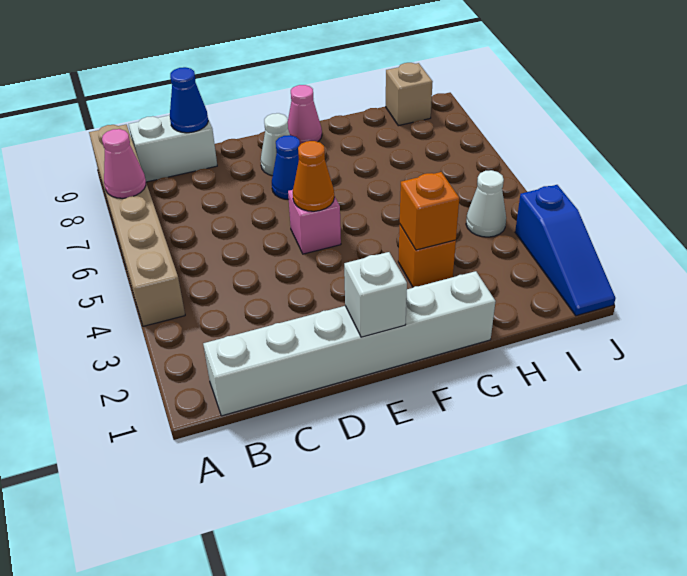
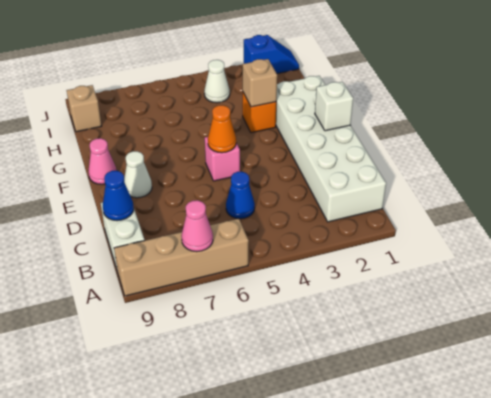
tan brick A4:A9 level 1 -> tan brick A6:A9 level 1
white brick B1:G1 level 1 -> white brick B1:G2 level 1
blue cone E7 level 1 -> blue cone C5 level 1
orange brick G3 level 2 -> tan brick G3 level 2
blue slope J1:J3 level 1 top 3 -> blue slope J1:J2 level 1 top 2

